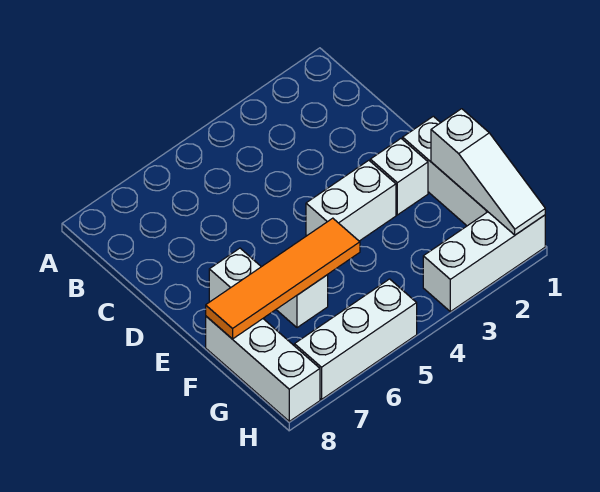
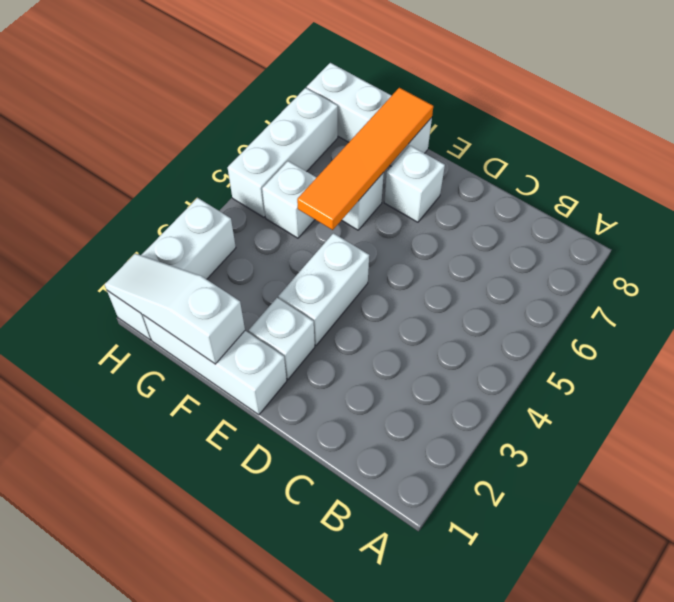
none -> white brick G5 level 1

